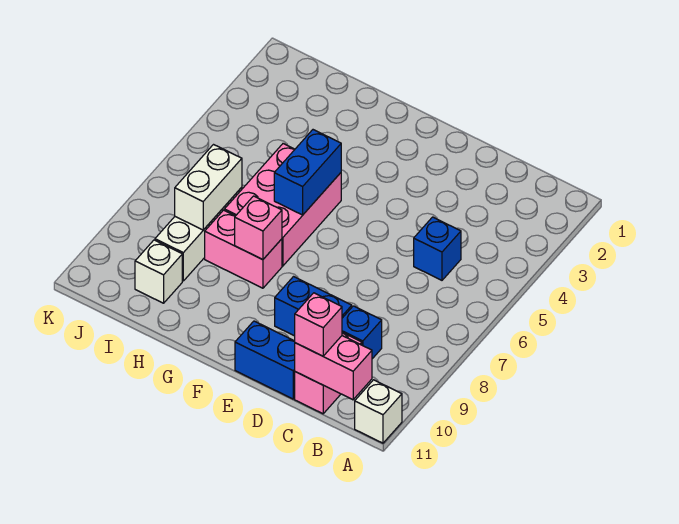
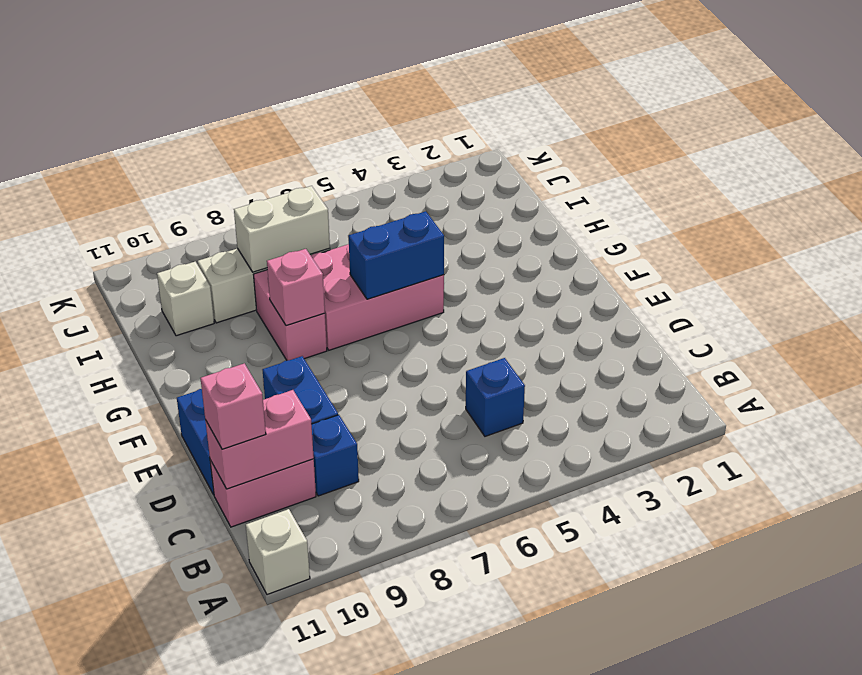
pink brick B11:C11 level 2 -> pink brick C10:C11 level 2

